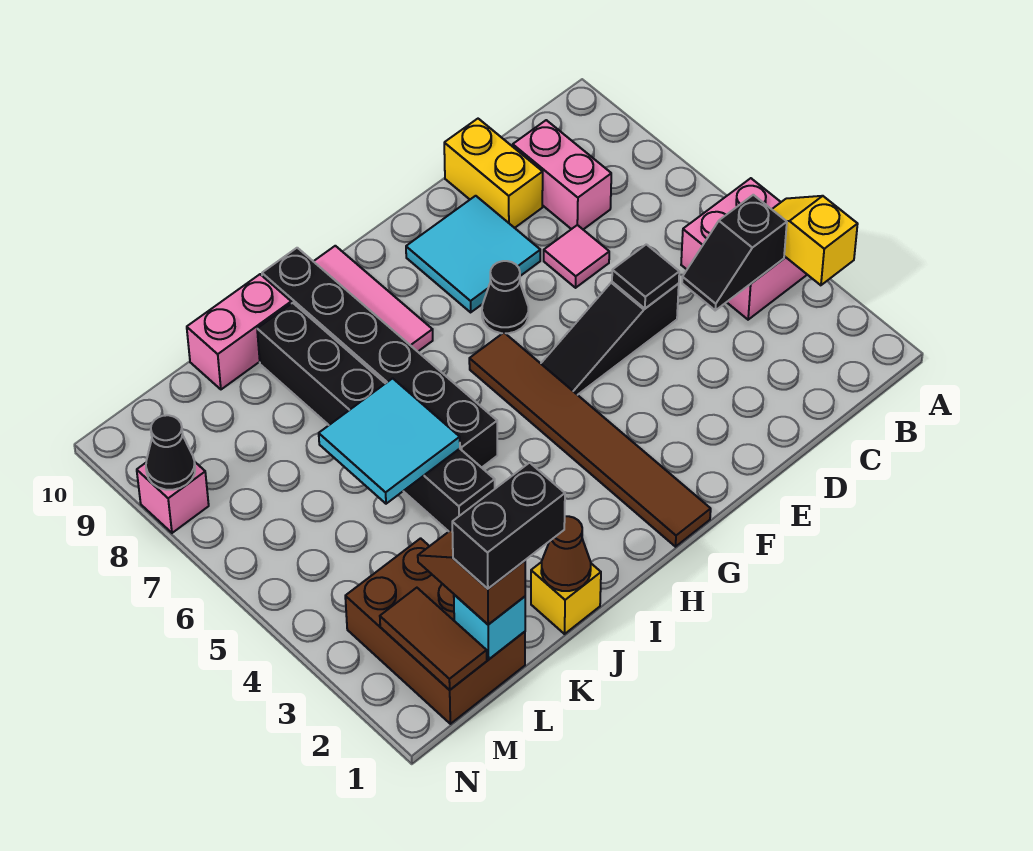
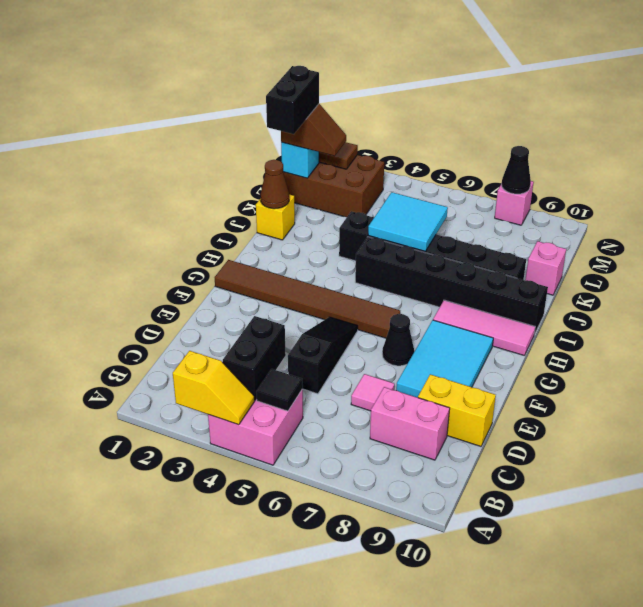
black slope B4:C4 level 2 top B -> black brick B4:C4 level 2
black tile D5 level 2 -> black tile B5 level 2
cyan tile E8:F9 level 1 -> cyan tile E8:G9 level 1
pink brick J10:K10 level 1 -> pink brick K10 level 1

